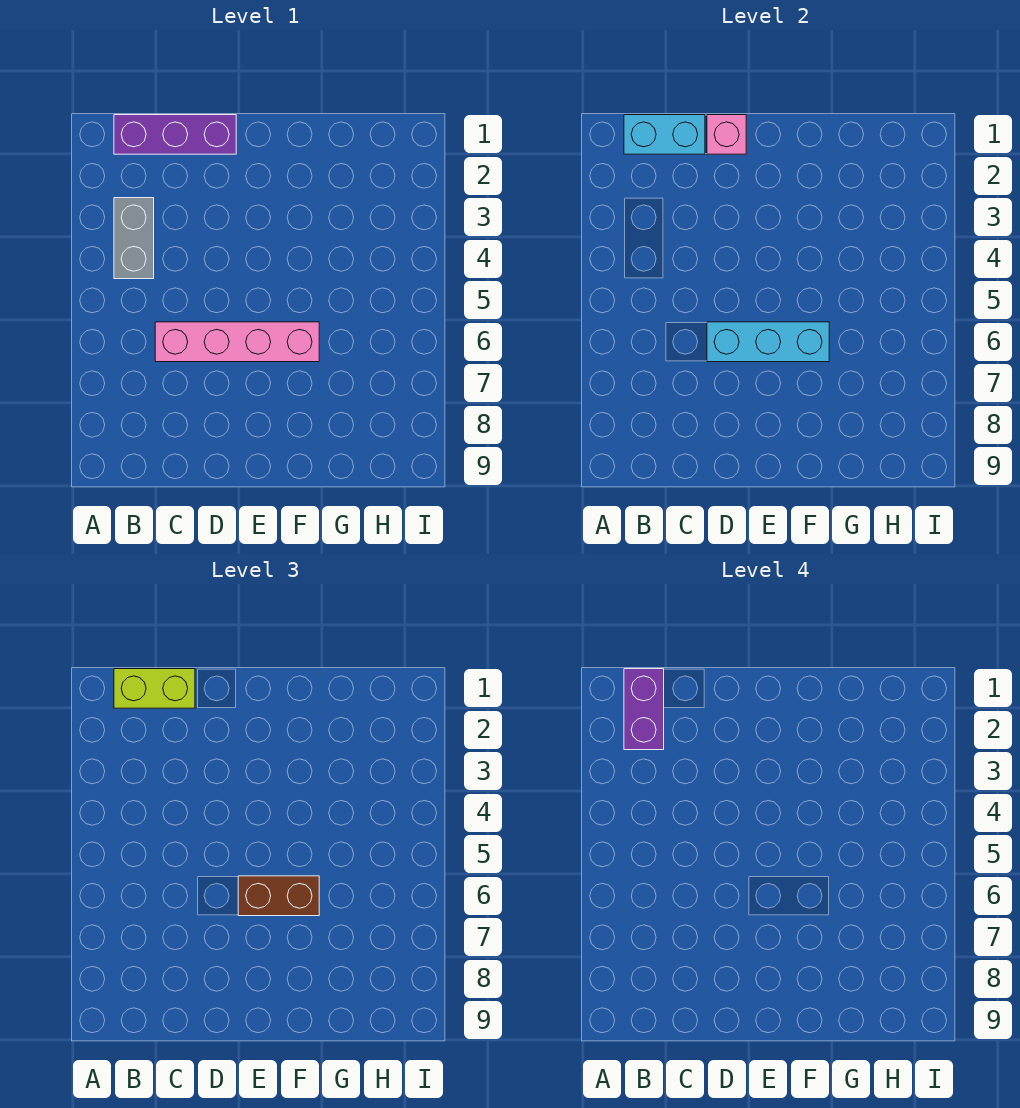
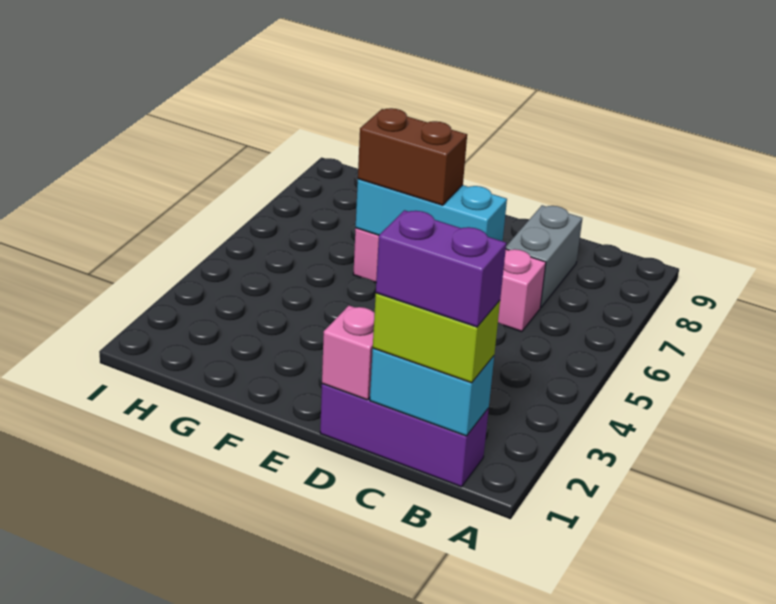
purple brick B1:B2 level 4 -> purple brick B1:C1 level 4
grey brick B3:B4 level 1 -> grey brick C7:C8 level 1

